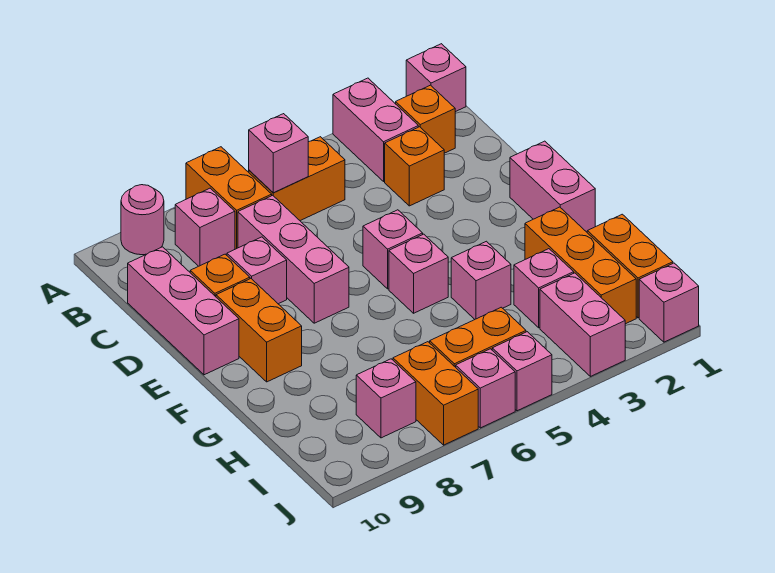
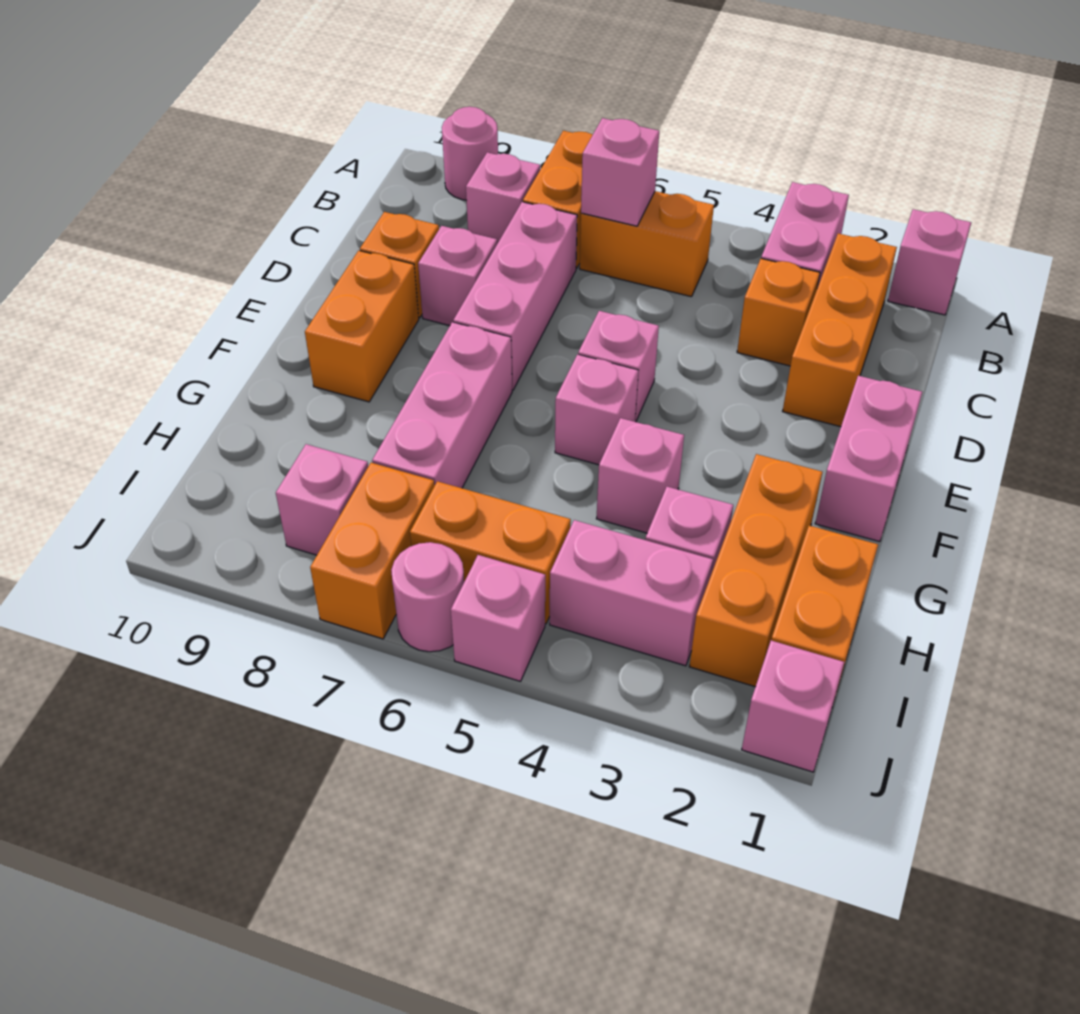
orange brick B2 level 1 -> orange brick B2:D2 level 1
pink brick C10:E10 level 1 -> pink brick F7:H7 level 1
pink brick I3:J3 level 1 -> pink brick I3:I4 level 1
pink brick J6 level 1 -> pink round brick J6 level 1

